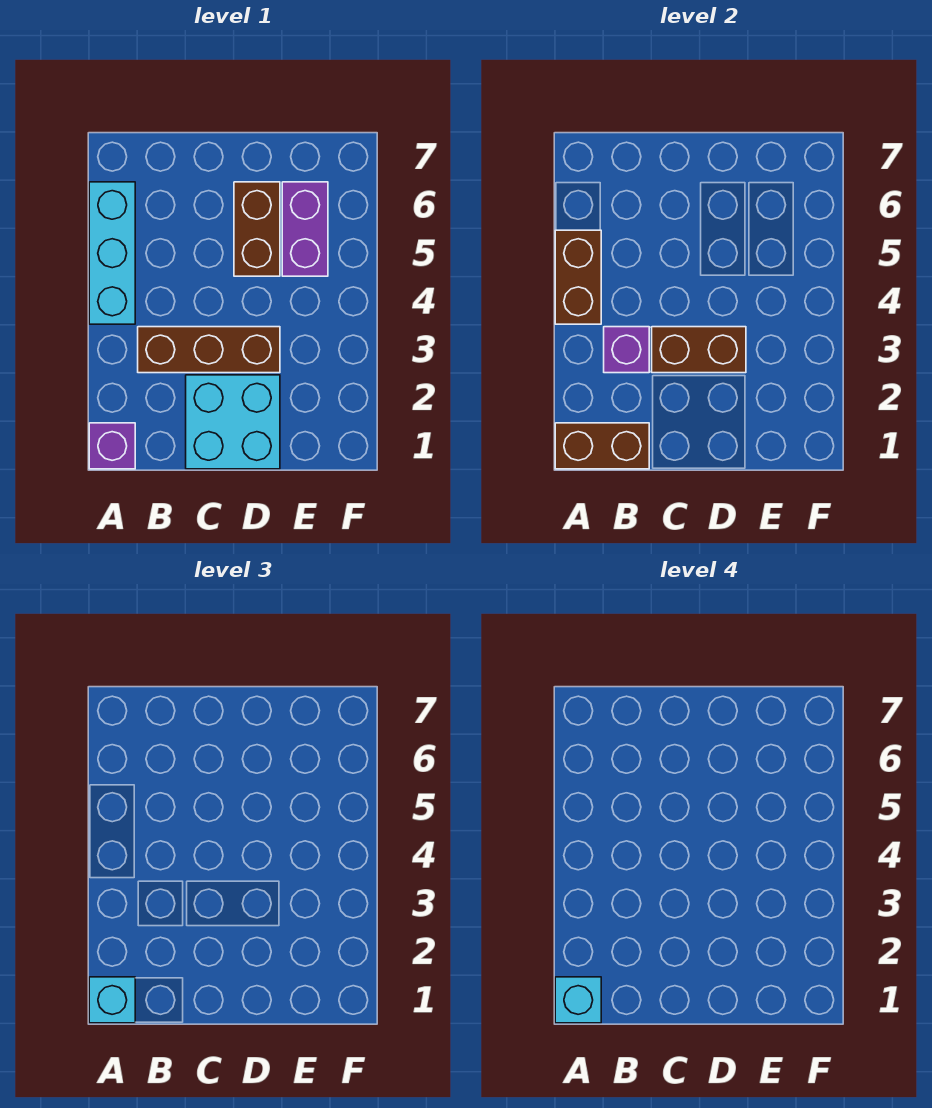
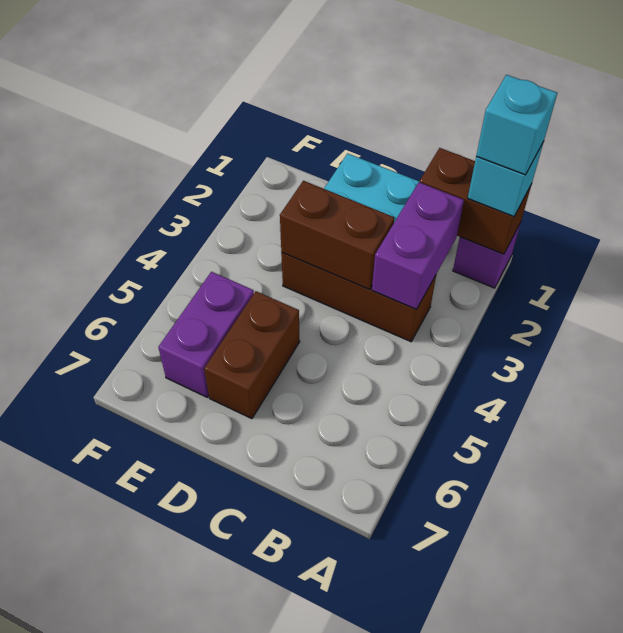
cyan brick A4:A6 level 1 -> none
brown brick A4:A5 level 2 -> none
purple brick B3 level 2 -> purple brick B2:B3 level 2

